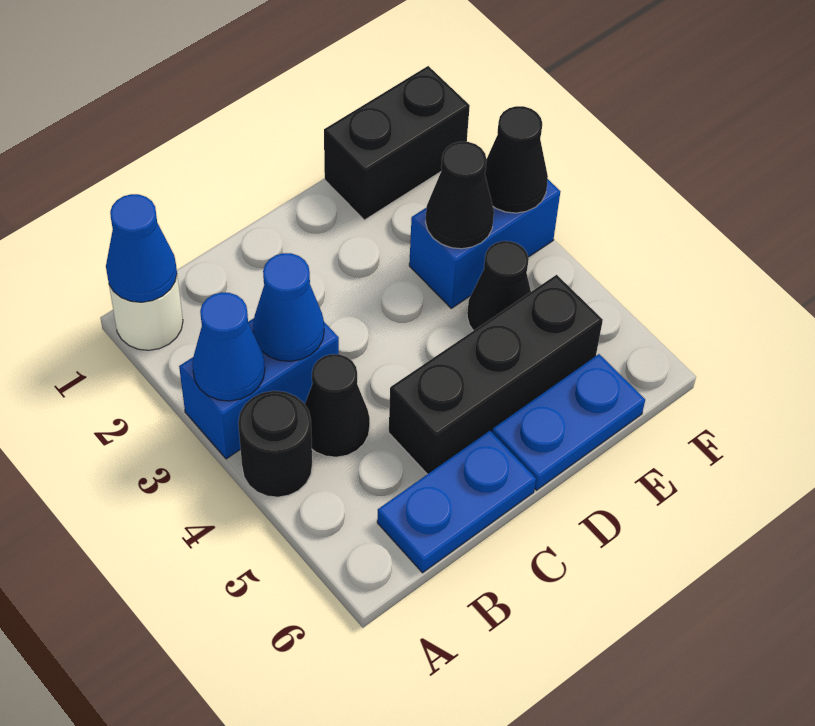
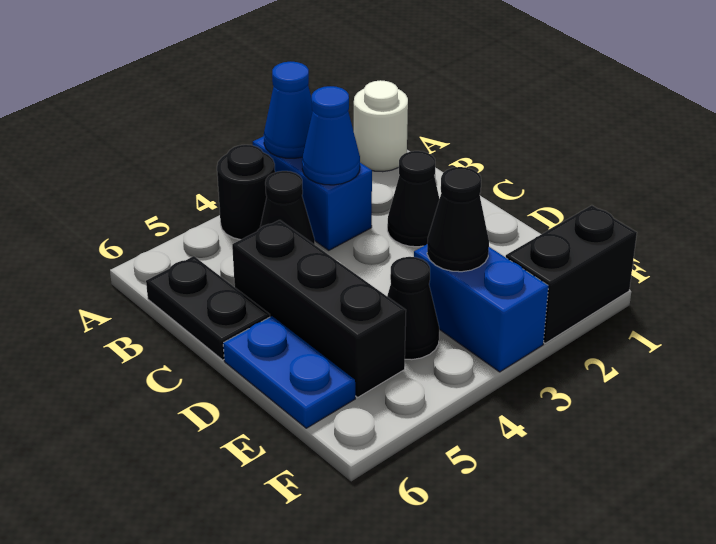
blue cone A1 level 2 -> none
blue plate B6:C6 level 1 -> black plate B6:C6 level 1
black brick E1:F1 level 1 -> black brick F1:F2 level 1
black cone F3 level 2 -> black cone C2 level 1

